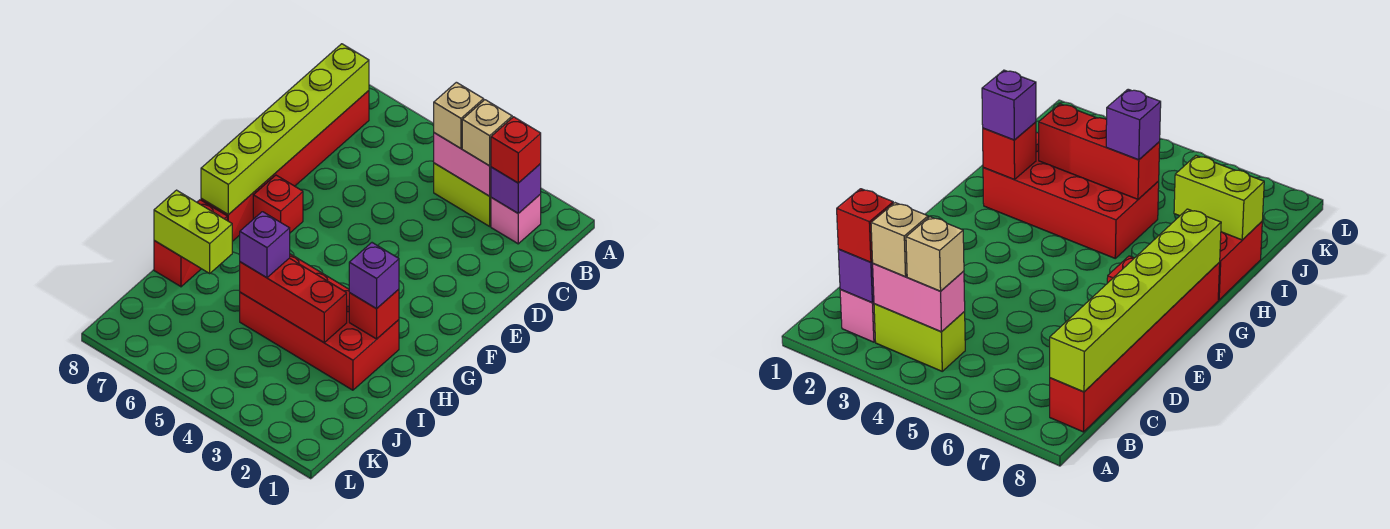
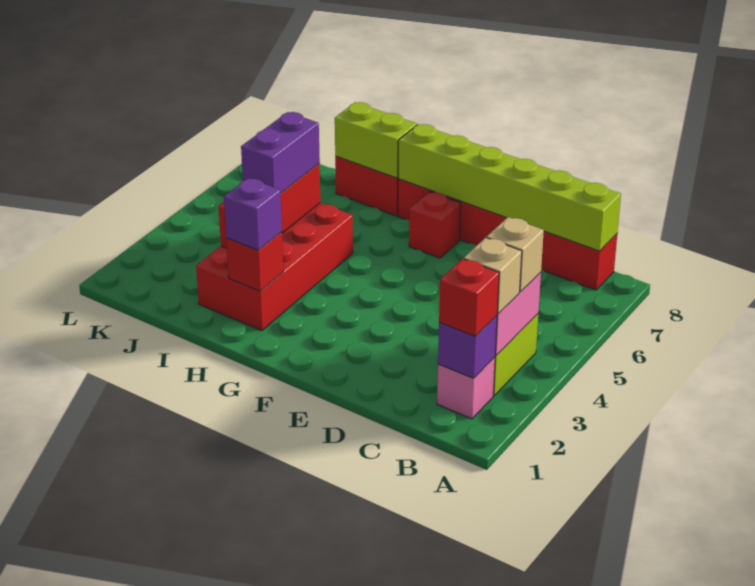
purple brick I5 level 3 -> purple brick I4:I5 level 3
lime brick I7:I8 level 2 -> lime brick H8:I8 level 2

